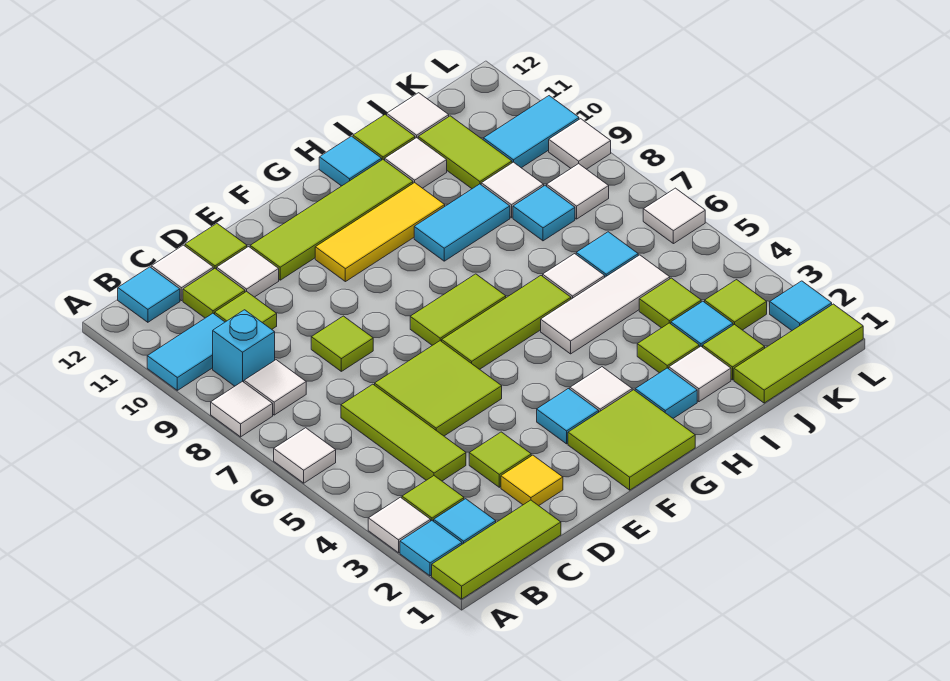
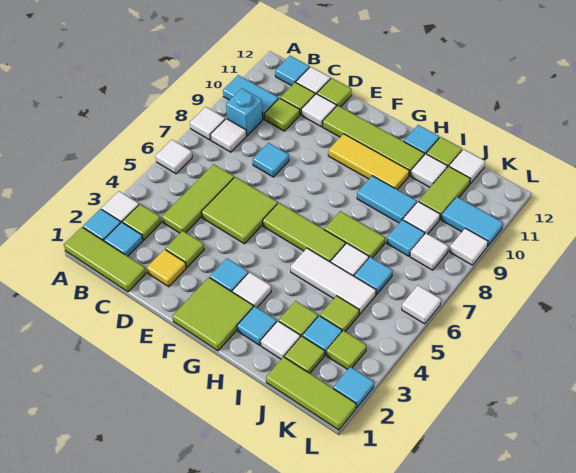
lime tile D8 level 1 -> cyan tile D8 level 1
lime tile F7:G7 level 1 -> lime tile H7:I7 level 1

